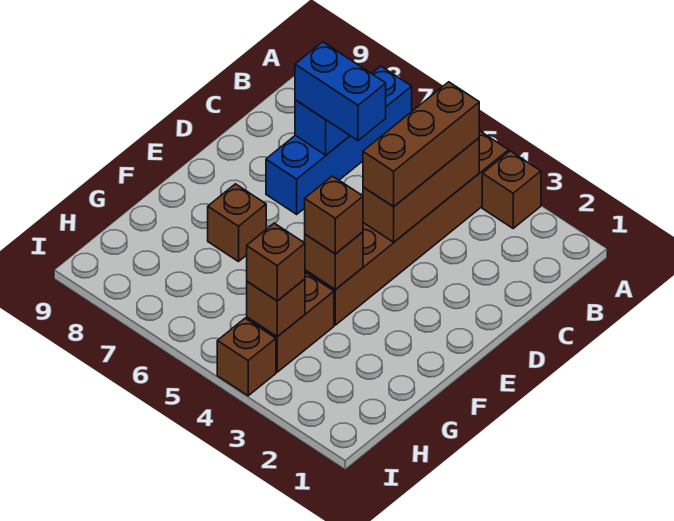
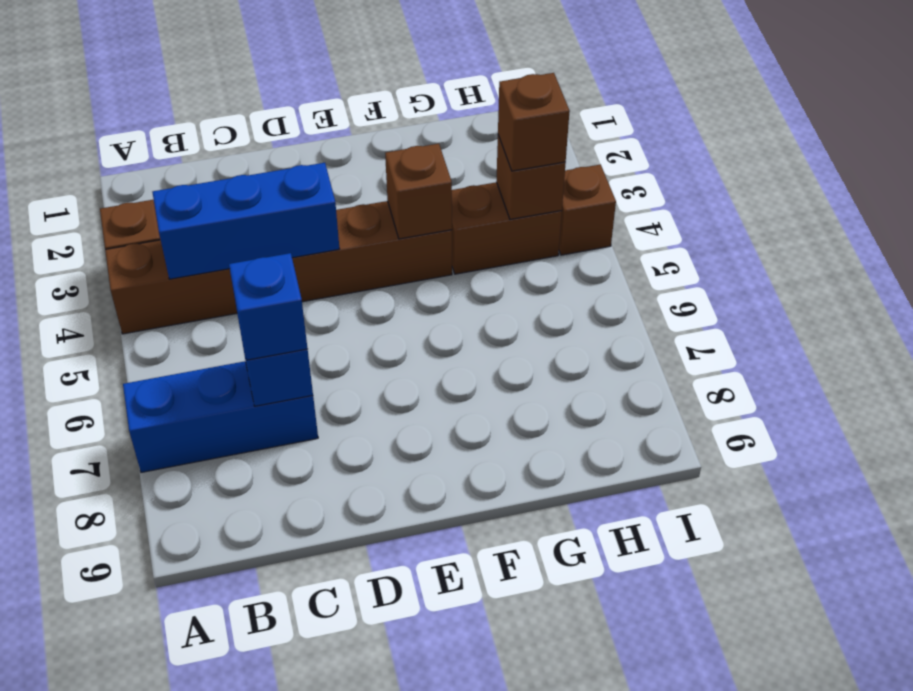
blue brick A7:D7 level 1 -> blue brick A7:C7 level 1
brown brick B4:D4 level 2 -> blue brick B4:D4 level 2
brown brick B4:D4 level 3 -> none
blue brick C6:C7 level 3 -> blue brick C7 level 3
brown brick F4 level 3 -> none
brown brick F7 level 1 -> none

